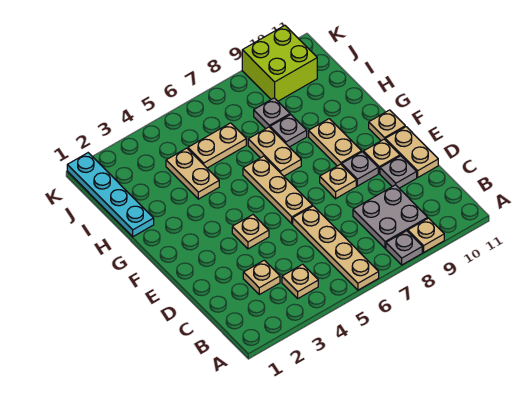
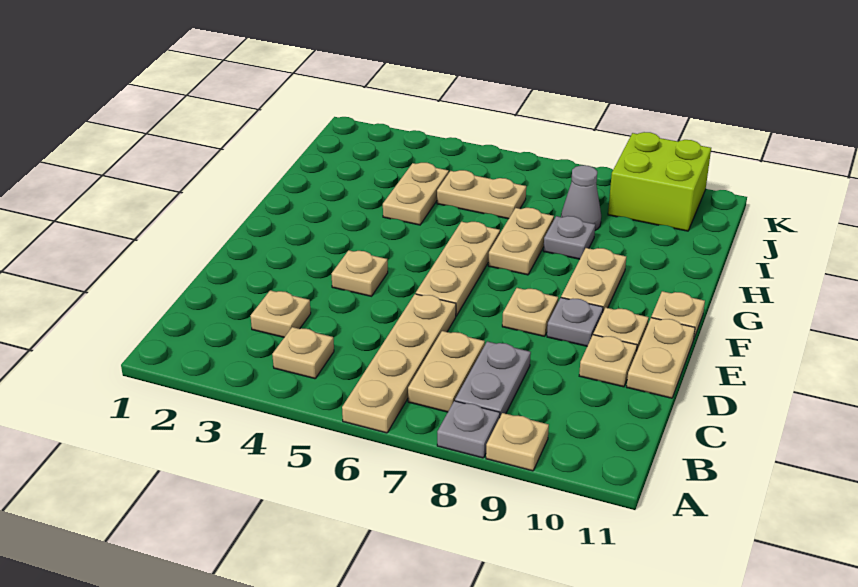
none -> tan plate B7:C7 level 1
grey plate B8:C9 level 1 -> grey plate B8:C8 level 1
grey plate D10 level 1 -> tan plate D10 level 1
cyan plate H1:K1 level 1 -> none
grey plate I8 level 1 -> grey cone I8 level 1

